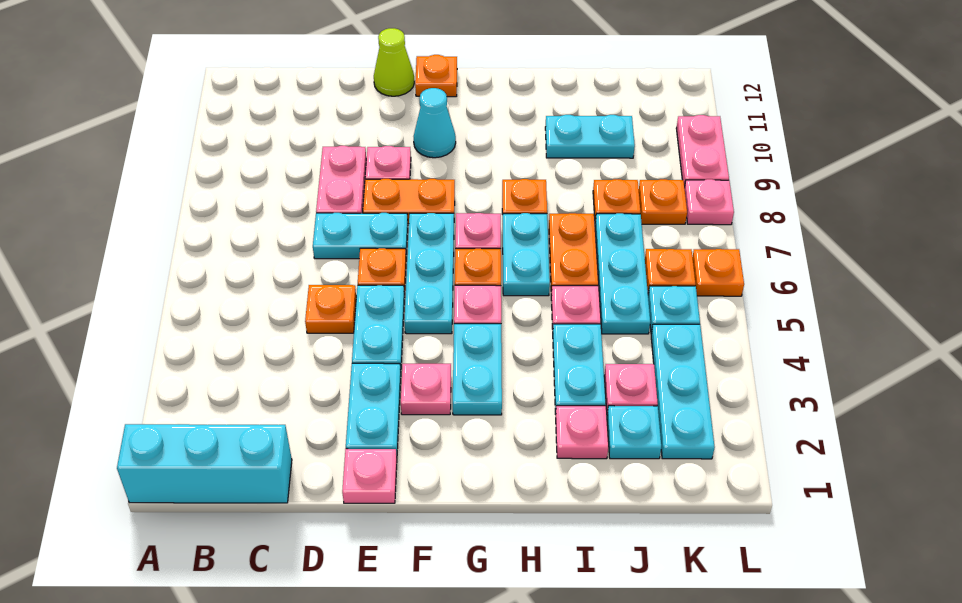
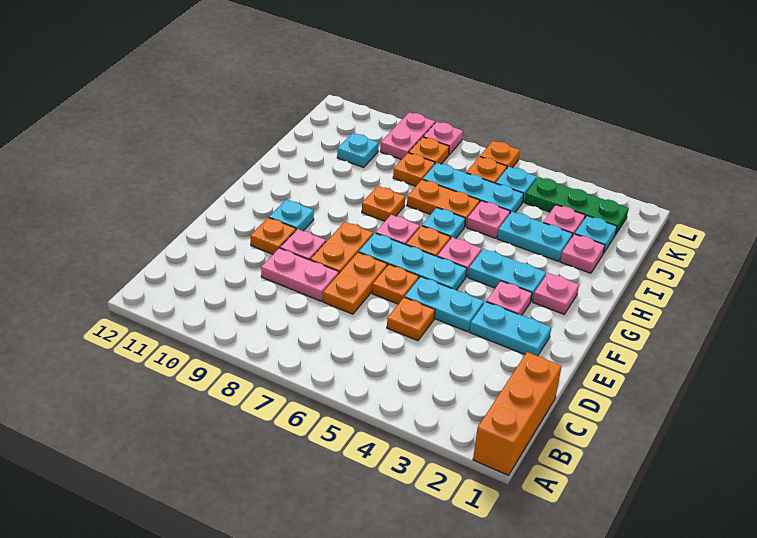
cyan brick A1:C1 level 1 -> orange brick A1:C1 level 1
cyan plate D7:E7 level 1 -> orange plate D7:E7 level 1
pink plate E1 level 1 -> pink plate G2 level 1
lime cone E12 level 1 -> none
cyan cone F10 level 1 -> cyan plate F10 level 1
orange plate F12 level 1 -> orange plate E10 level 1
cyan plate H6:H7 level 1 -> cyan plate H6 level 1
cyan plate I10:J10 level 1 -> cyan plate J10 level 1
cyan plate K2:K4 level 1 -> green plate K2:K4 level 1
pink plate L9:L10 level 1 -> pink plate K9:L9 level 1

